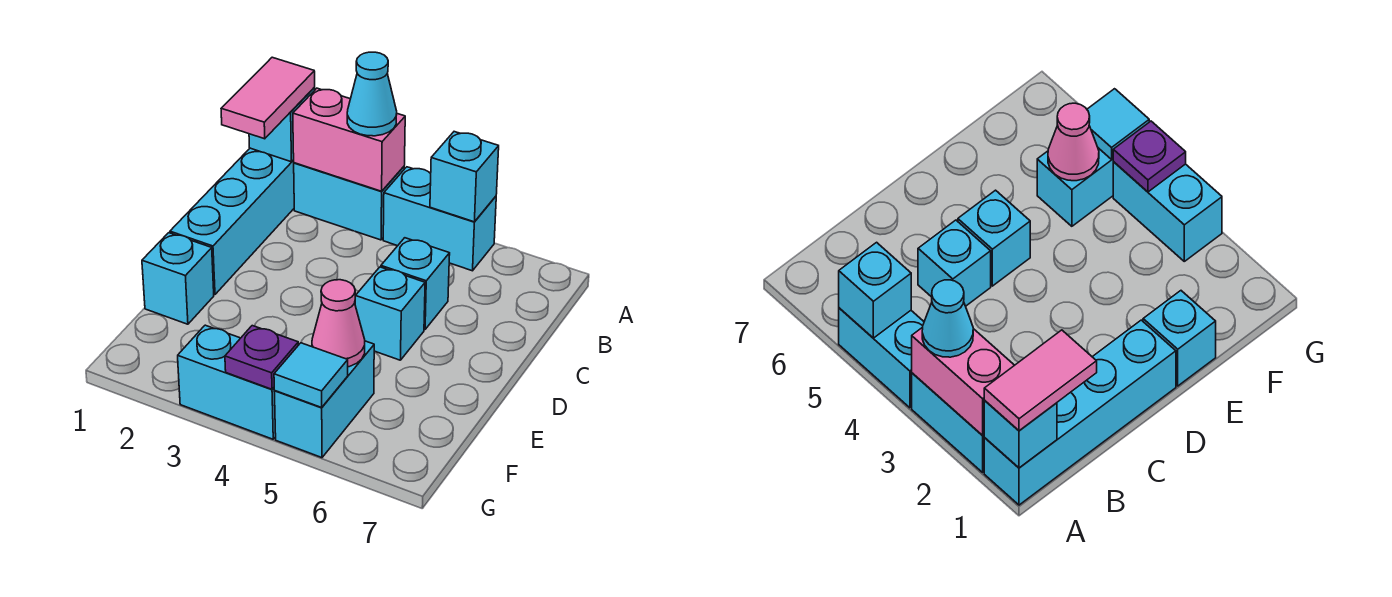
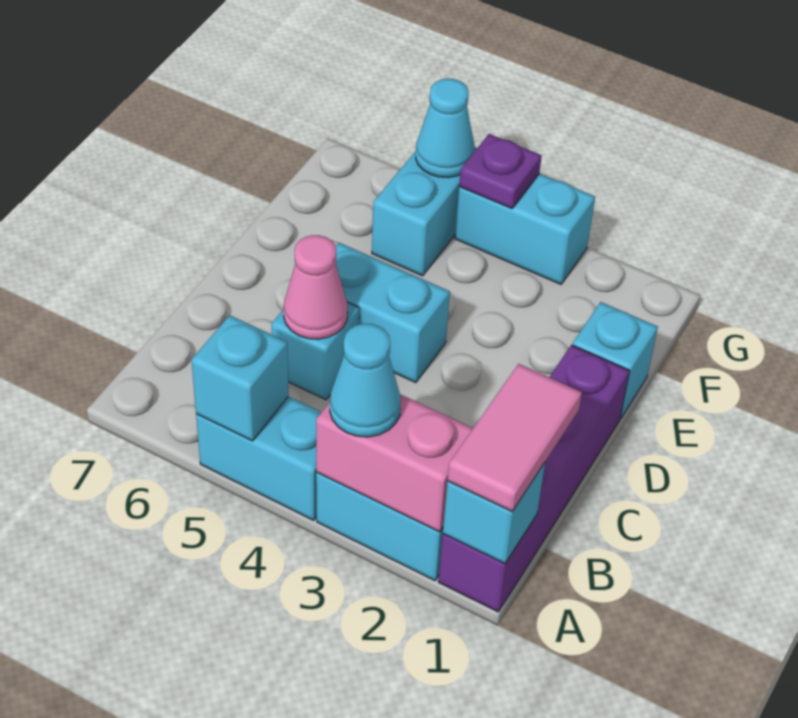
cyan brick A1:D1 level 1 -> purple brick A1:D1 level 1
cyan brick D5 level 1 -> cyan brick D4:D5 level 1
pink cone F5 level 2 -> pink cone C5 level 2
cyan tile G5 level 2 -> cyan cone G5 level 2

